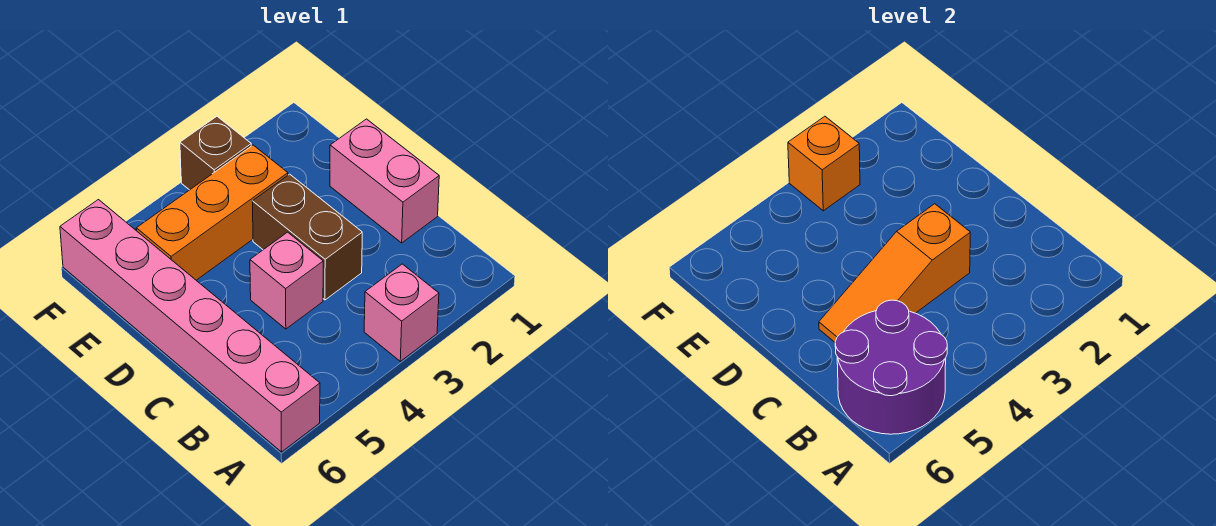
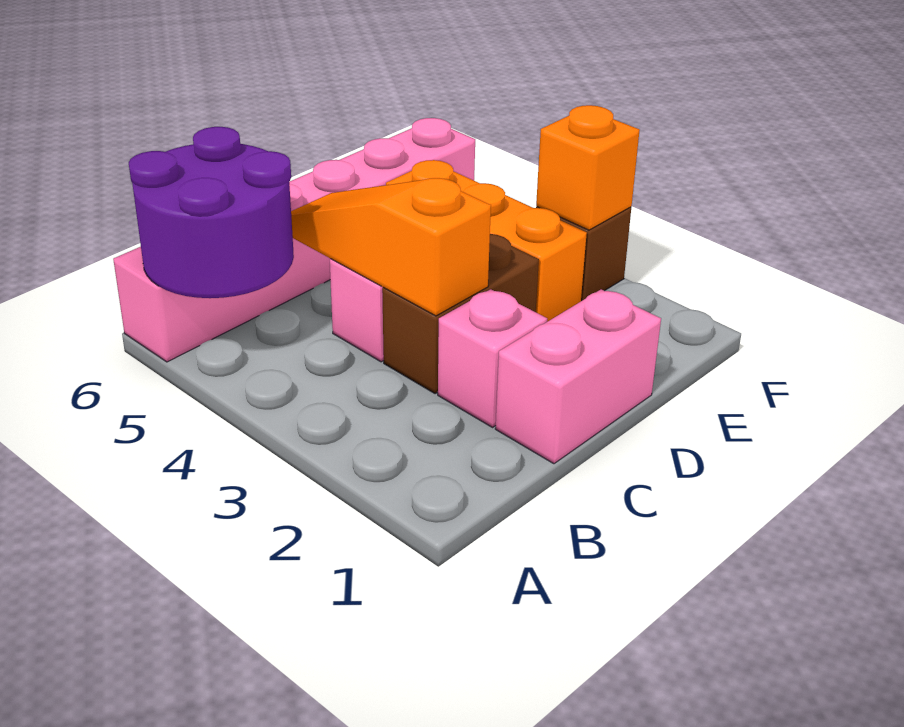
pink brick A3 level 1 -> pink brick C2 level 1

